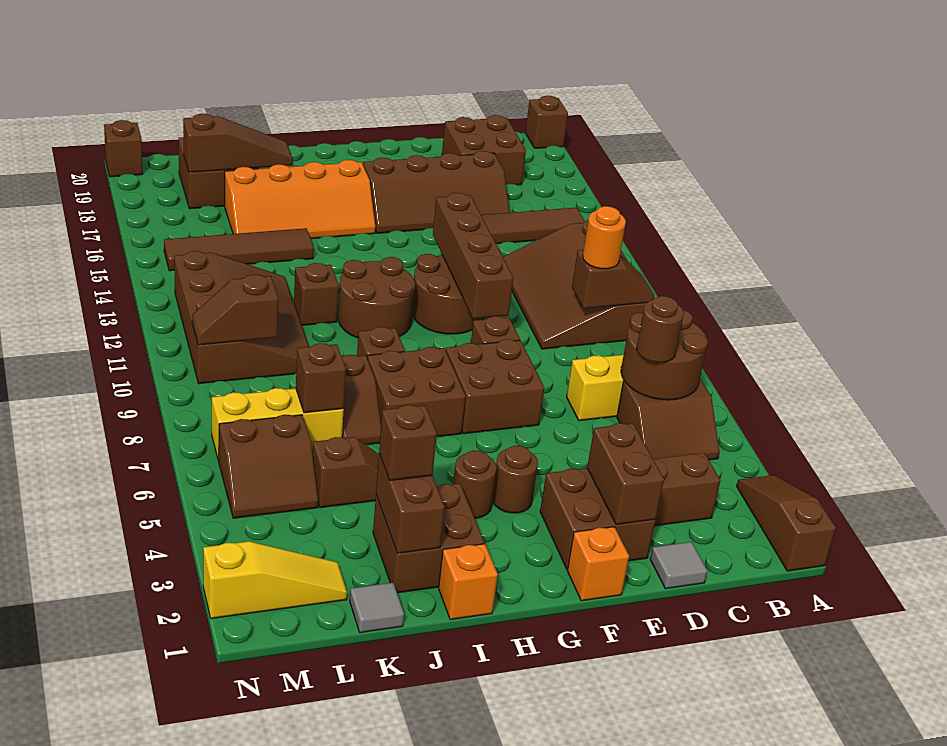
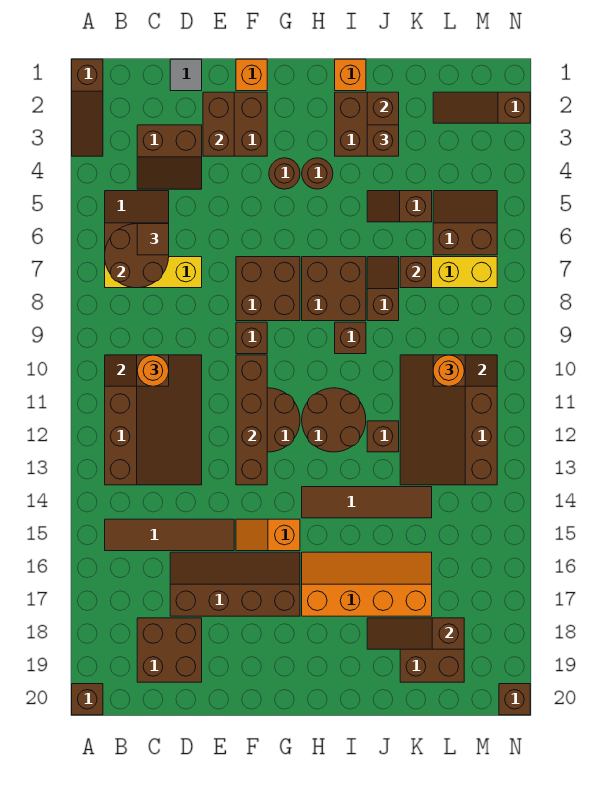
brown round brick C6 level 3 -> brown tile C6 level 3
none -> orange slope F15:G15 level 1 top G
brown tile J15:M15 level 1 -> brown tile H14:K14 level 1
grey tile K1 level 1 -> none
yellow slope L2:N2 level 1 top N -> brown slope L2:N2 level 1 top N
none -> orange round brick L10 level 3

